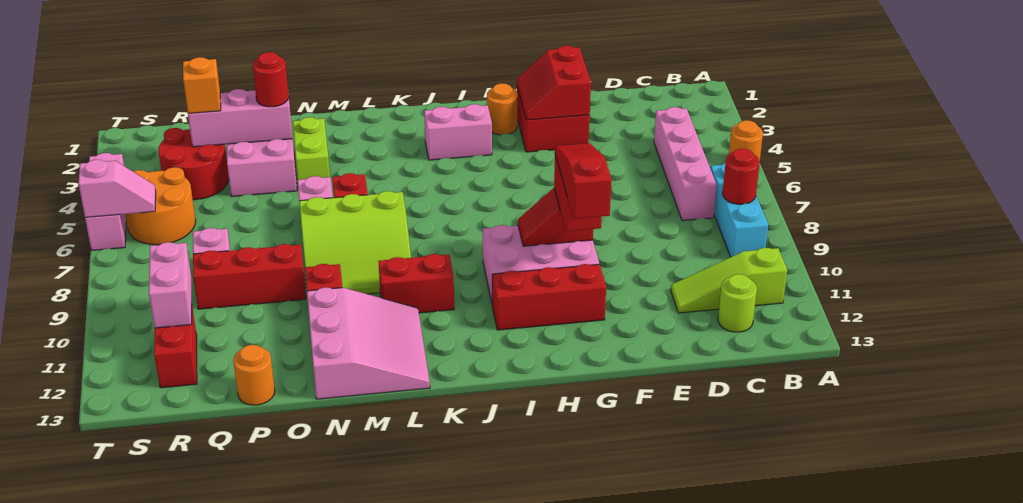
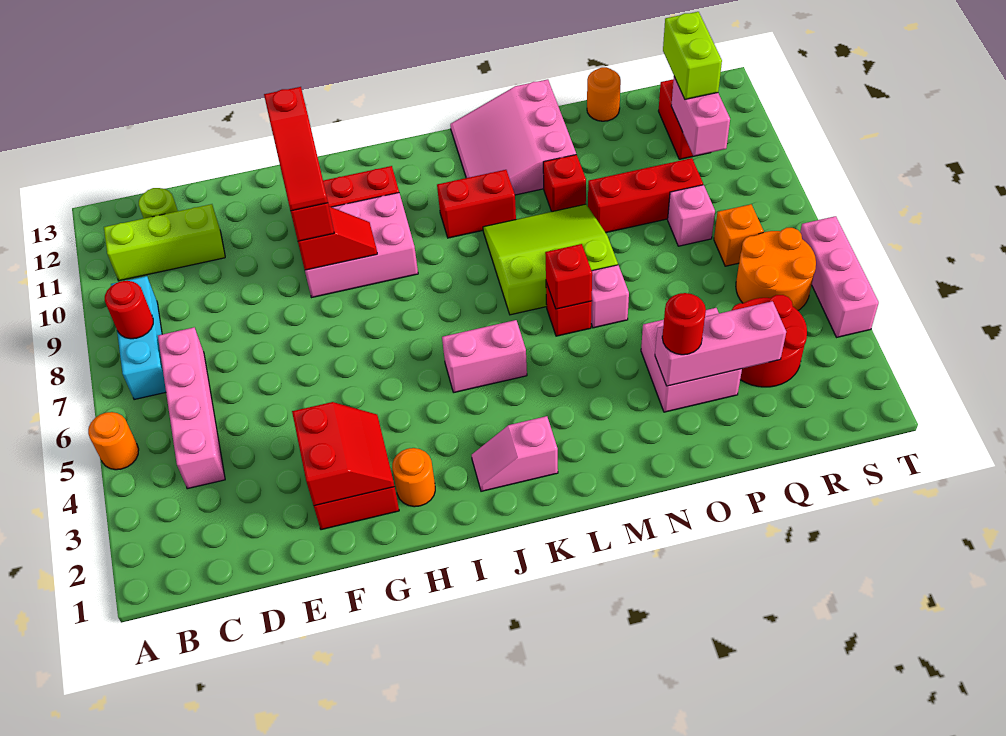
lime slope B11:D11 level 1 top B -> lime brick B11:D11 level 1
pink brick I3:J3 level 1 -> pink brick J5:K5 level 1
none -> red brick M6 level 2
lime brick N3:N4 level 1 -> lime brick R11:R12 level 3
orange brick Q3 level 3 -> orange brick R7 level 1
pink slope S6:T6 level 2 top T -> pink slope J2:K2 level 1 top K

